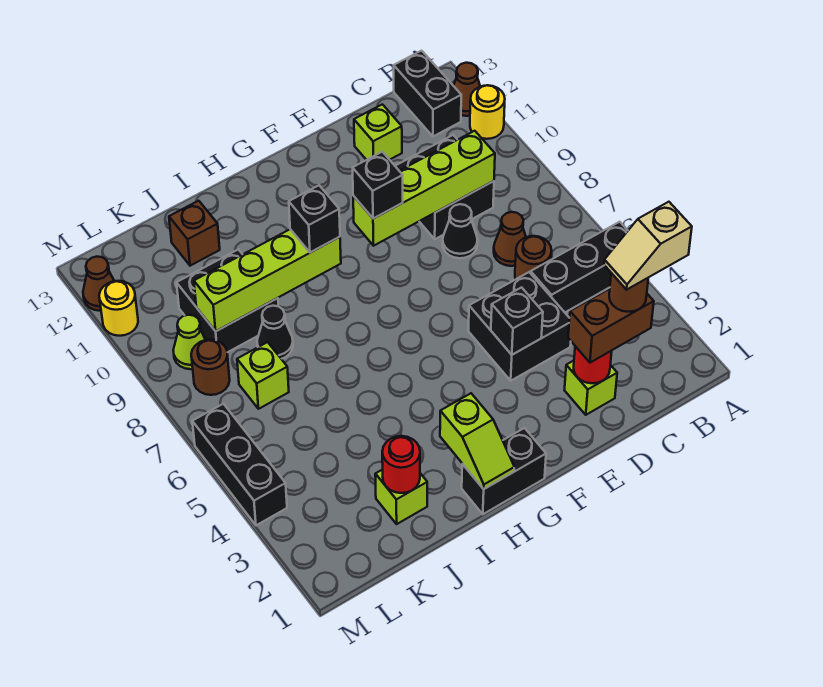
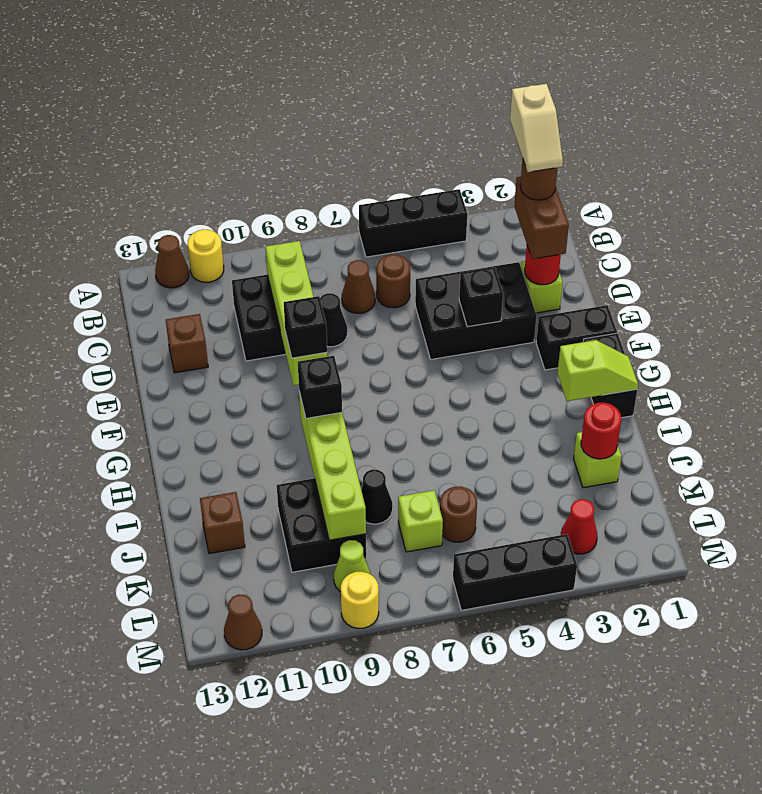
black brick A5:C5 level 1 -> black brick A4:A6 level 1
black brick B12:B13 level 1 -> black brick F1:F2 level 1
black brick D4:E5 level 1 -> black brick D3:E5 level 1
lime brick D12 level 1 -> brown brick D12 level 1
none -> red cone L3 level 1
brown round brick L8 level 1 -> brown round brick K6 level 1
yellow round brick M11 level 1 -> yellow round brick M9 level 1

